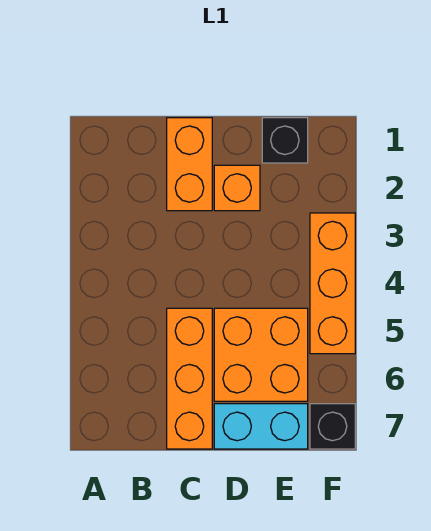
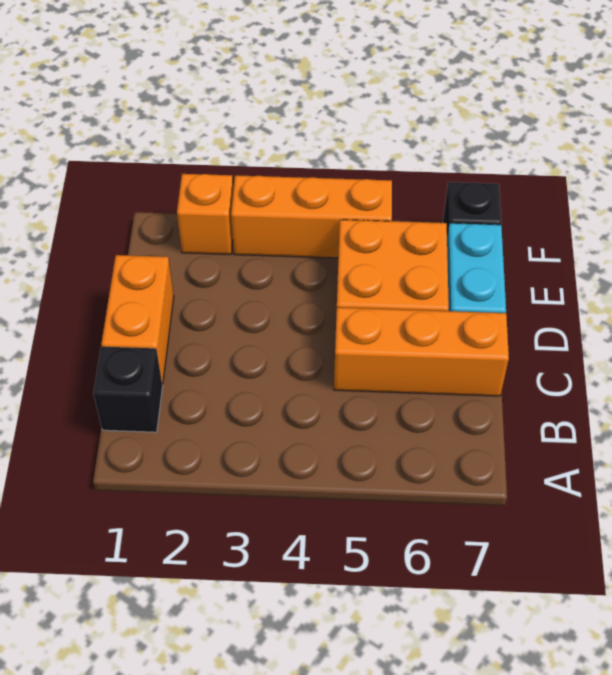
orange brick C1:C2 level 1 -> orange brick C1:D1 level 1
orange brick D2 level 1 -> orange brick F2 level 1
black brick E1 level 1 -> black brick B1 level 1

